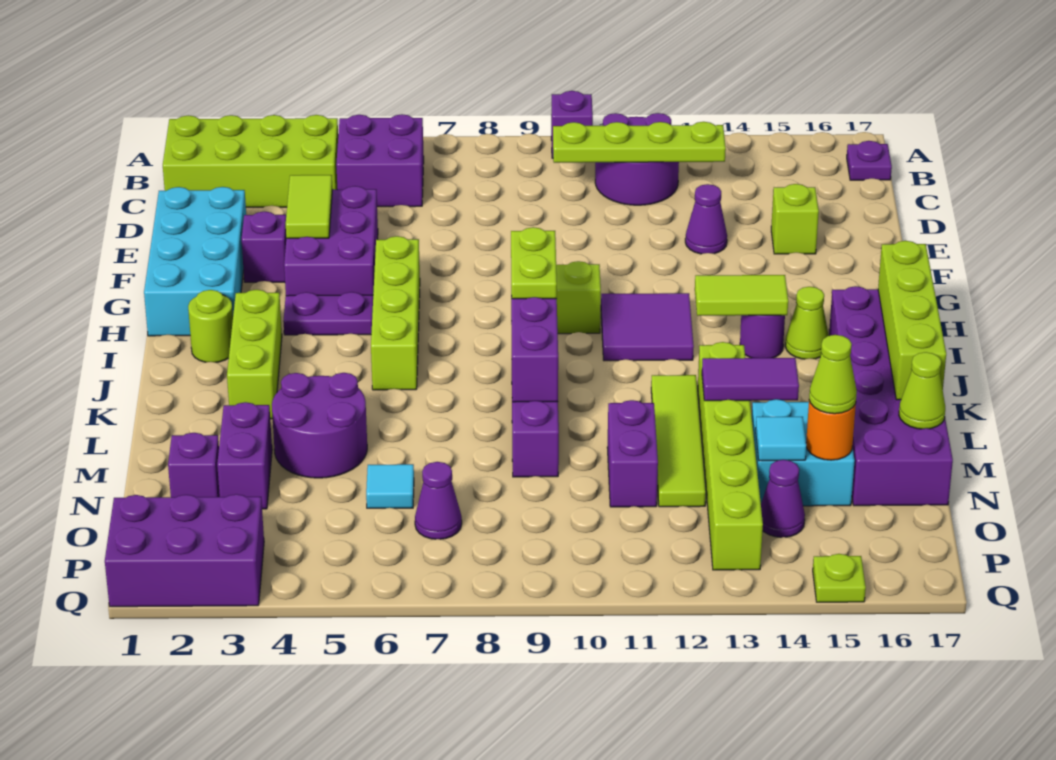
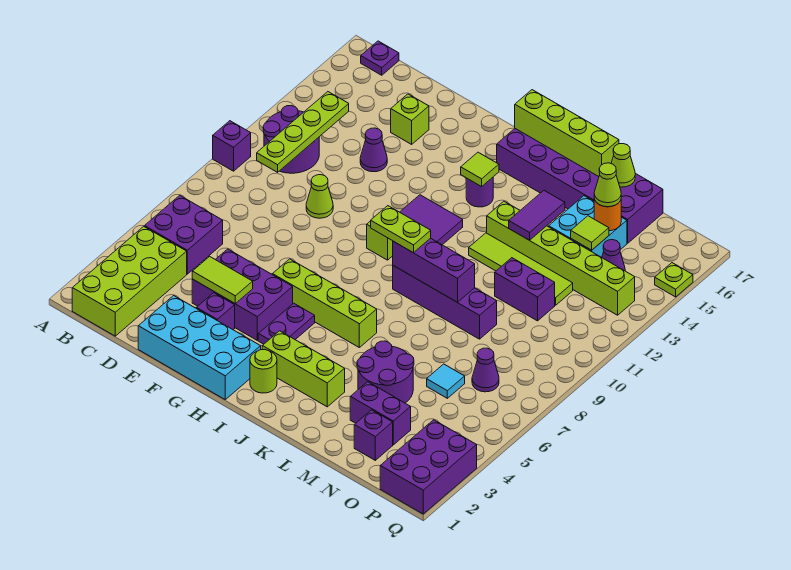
lime tile I13:I14 level 2 -> lime tile I14 level 2
lime cone I15 level 1 -> lime cone E10 level 1
cyan tile N14 level 2 -> lime tile N14 level 2

